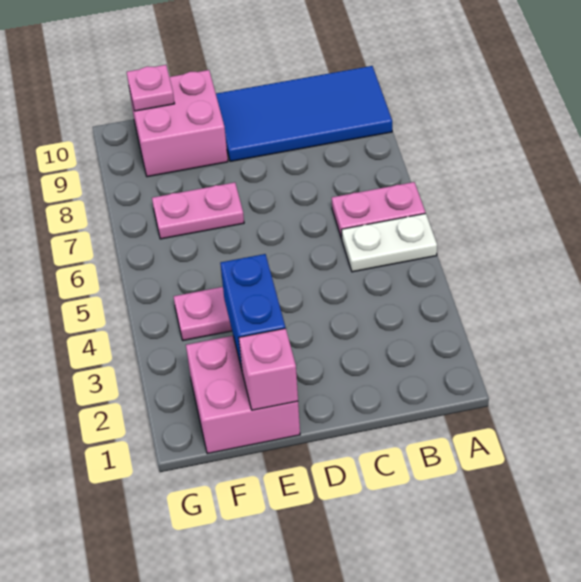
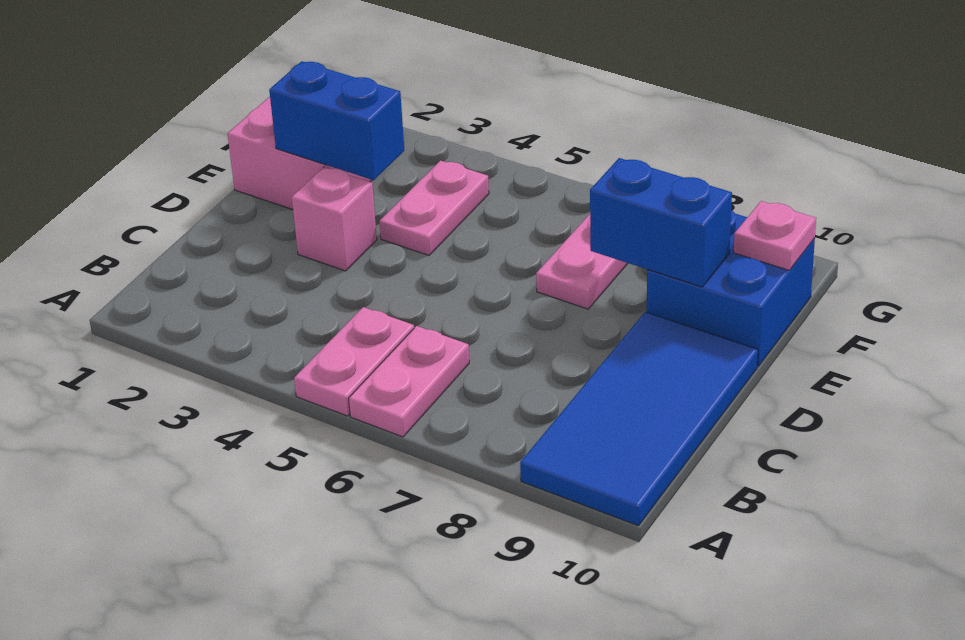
white plate A5:B5 level 1 -> pink plate A5:B5 level 1
pink brick E1 level 2 -> pink brick D3 level 1
none -> blue brick E8:E9 level 2
pink brick E9:F10 level 1 -> blue brick E9:F10 level 1

